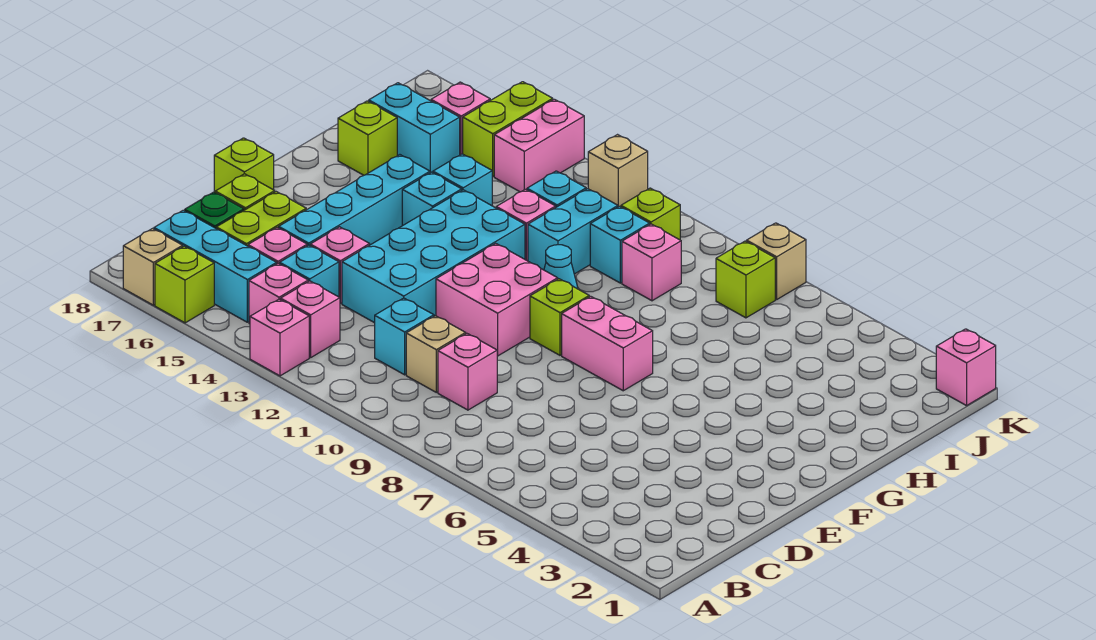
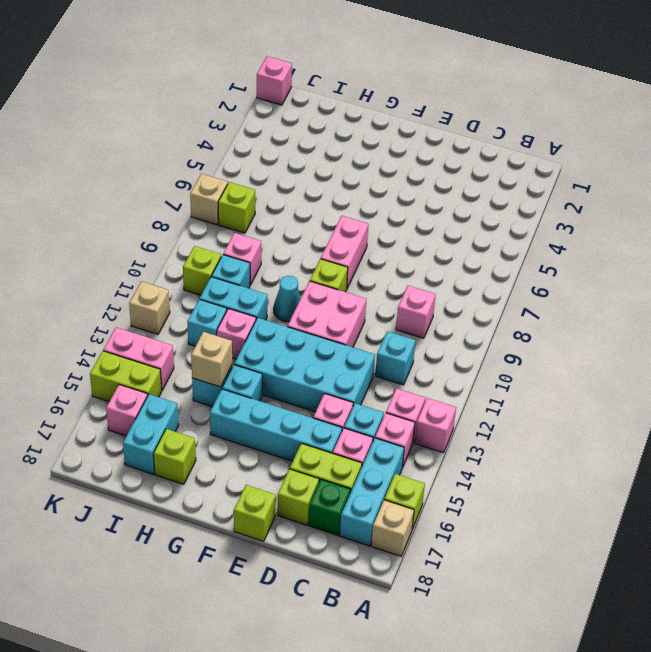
tan brick C10 level 1 -> tan brick H14 level 2

